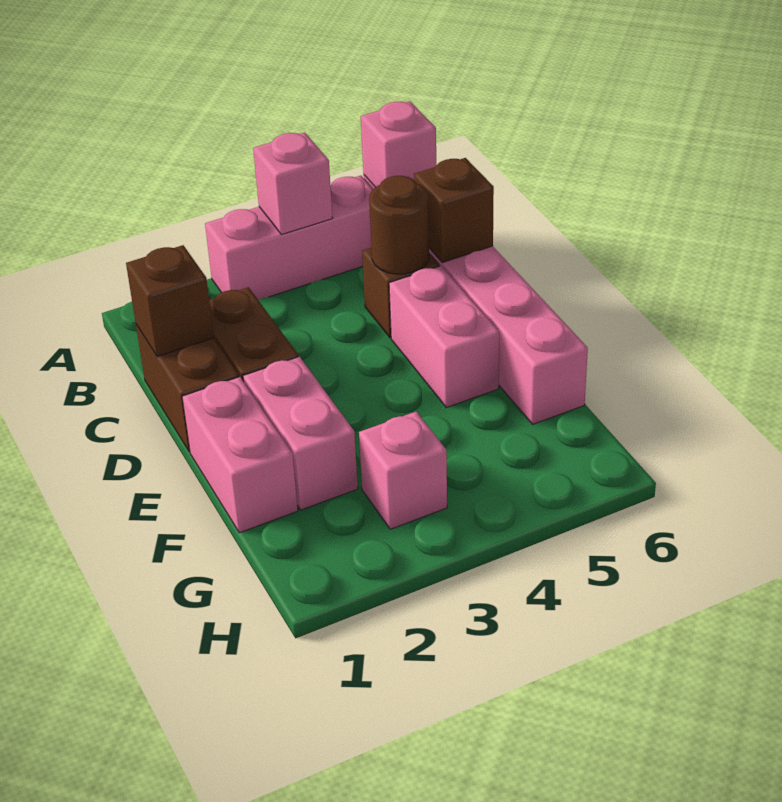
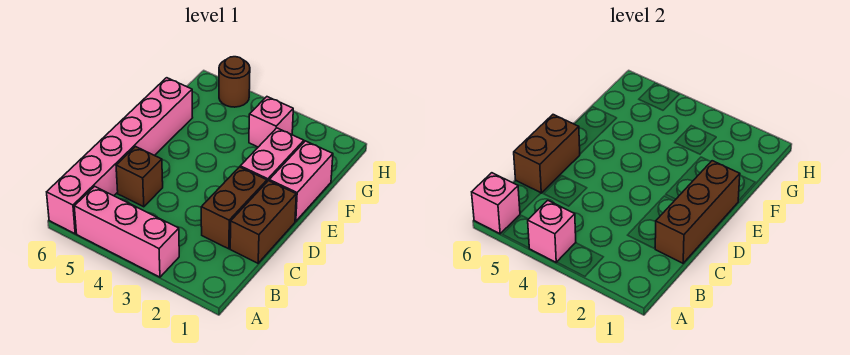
brown brick C1 level 2 -> brown brick C1:E1 level 2
brown round brick C5 level 2 -> brown round brick H5 level 1
brown brick C6 level 2 -> brown brick C6:D6 level 2
pink brick D5:E5 level 1 -> none

